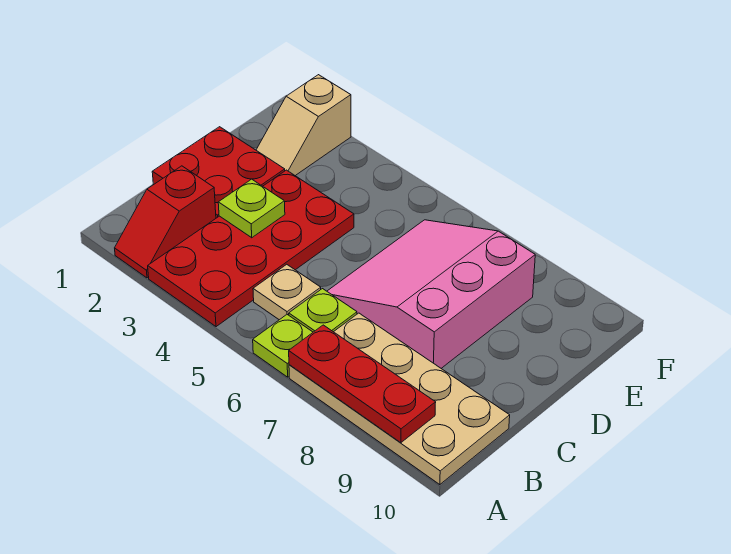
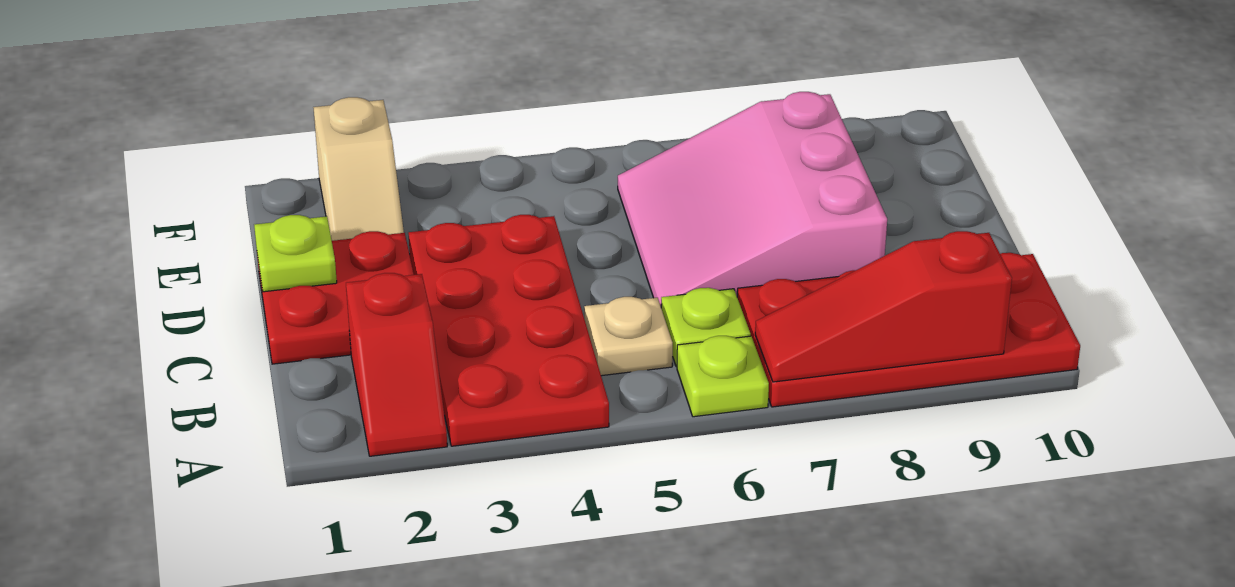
tan plate A7:B10 level 1 -> red plate A7:B10 level 1
red plate A7:A9 level 2 -> red slope A7:A9 level 2 top 9
lime plate C3 level 2 -> lime plate D1 level 2

